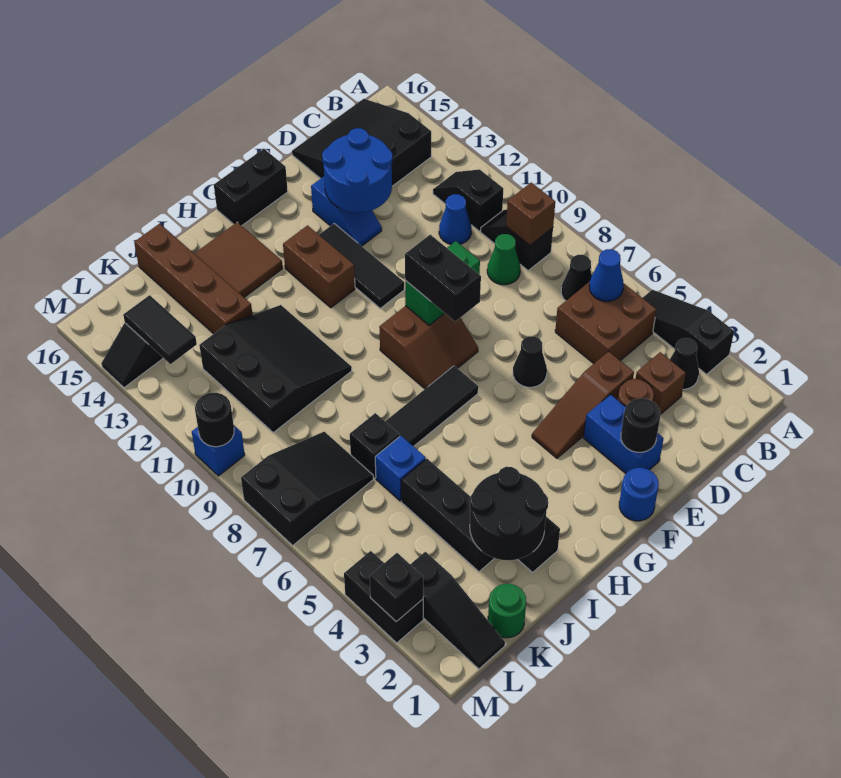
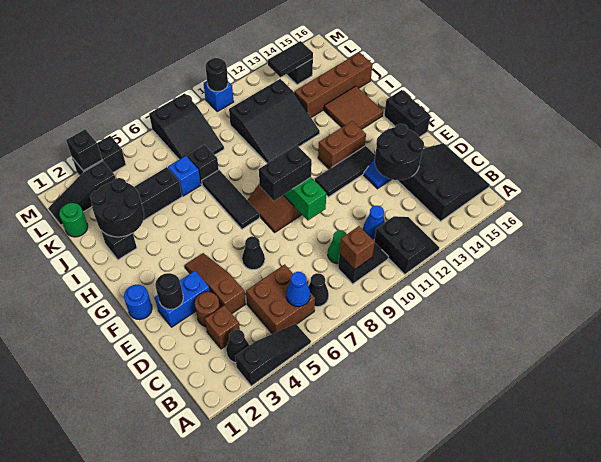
black slope B11:B12 level 1 top 11 -> black slope A11:B12 level 1 top 11
blue round brick D13:E14 level 2 -> black round brick D13:E14 level 2

